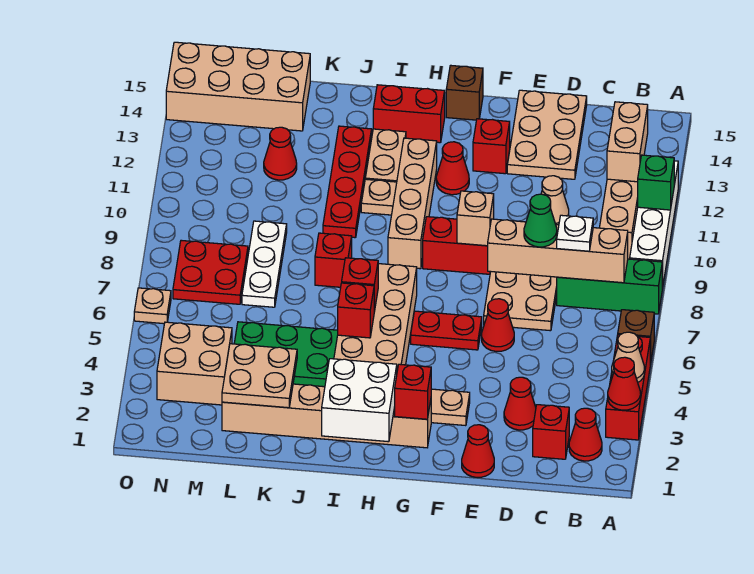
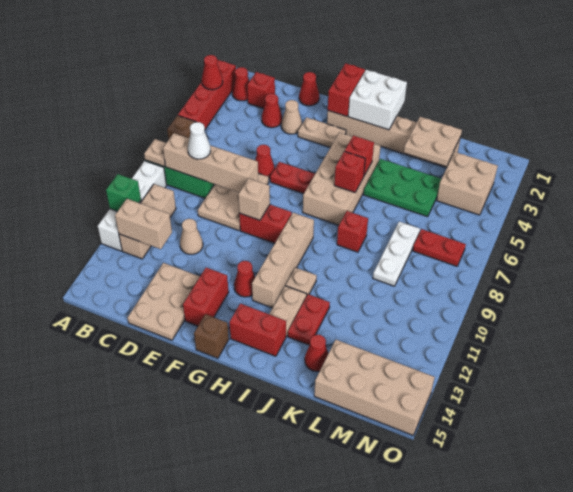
red brick A3:A5 level 1 -> red brick A2:A5 level 1
tan cone A4 level 2 -> tan cone E3 level 1
tan brick B12:B13 level 2 -> tan brick B12:C12 level 2
white plate C8 level 3 -> white cone C8 level 3
green cone D8 level 3 -> none
red brick F13 level 1 -> red brick F13:F14 level 1
red brick G2 level 2 -> red brick G1:G2 level 2
red plate J10:J13 level 1 -> red plate J12:J13 level 1
red cone L12 level 1 -> red cone K14 level 1
red plate M7:N8 level 1 -> red plate M7:N7 level 1
tan plate O6 level 1 -> tan plate A8 level 2

